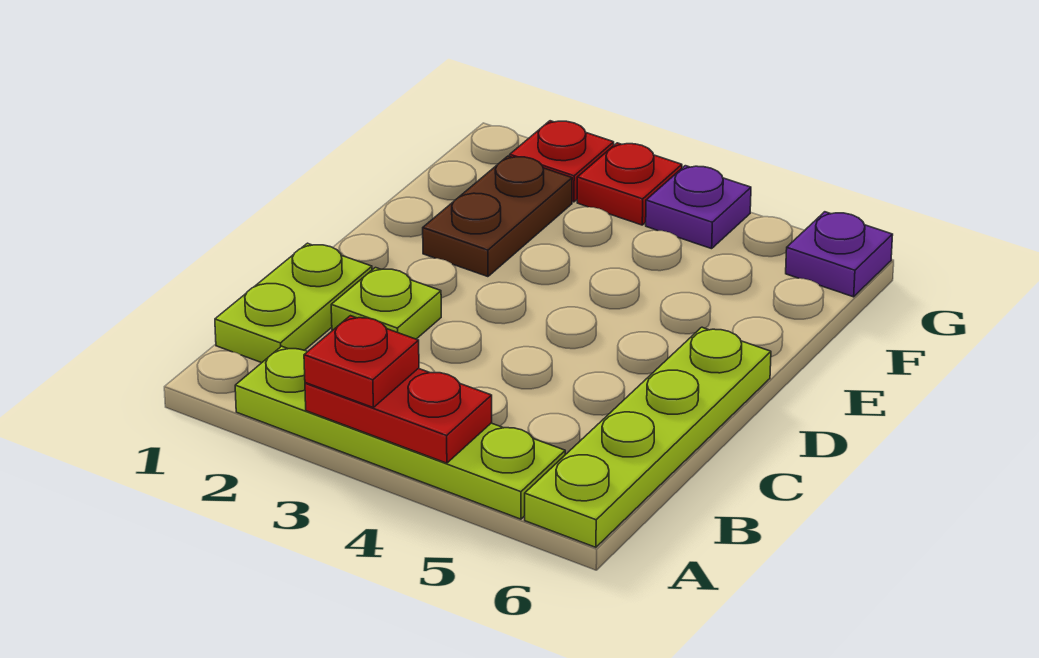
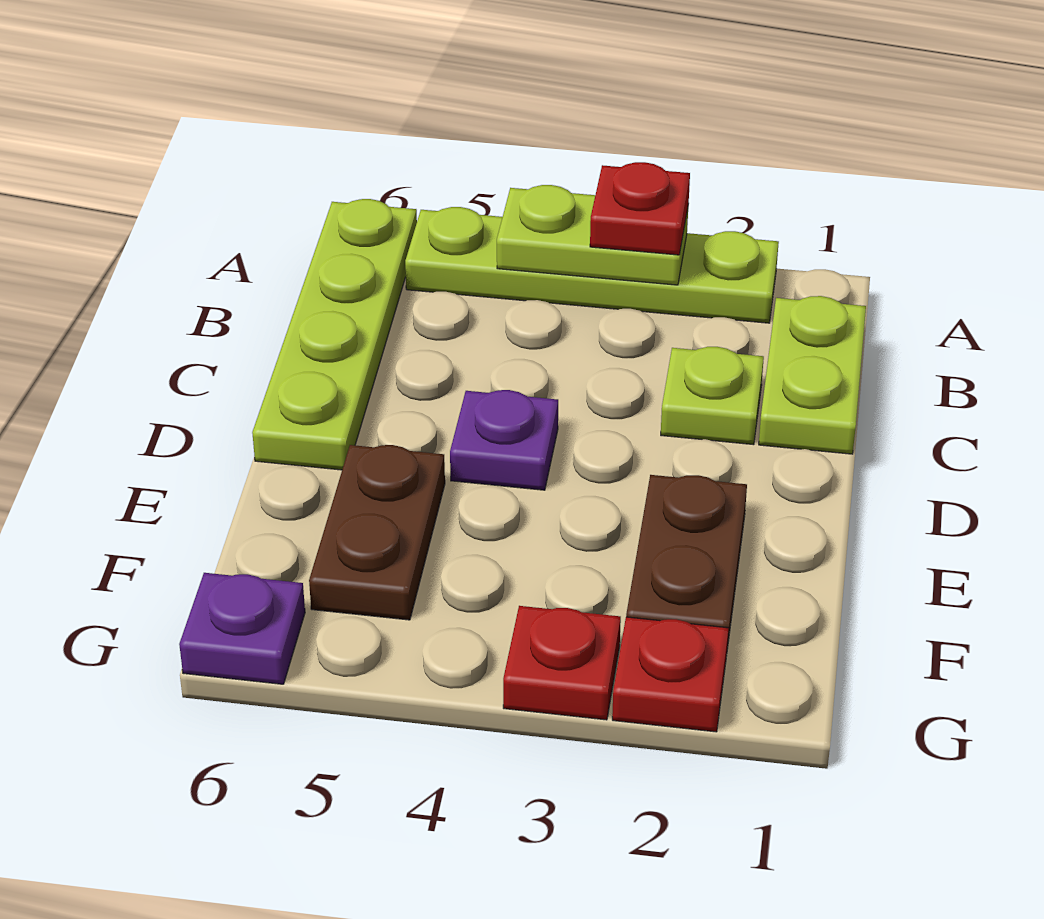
red plate A3:A4 level 2 -> lime plate A3:A4 level 2
none -> brown plate E5:F5 level 1
purple plate G4 level 1 -> purple plate D4 level 1

